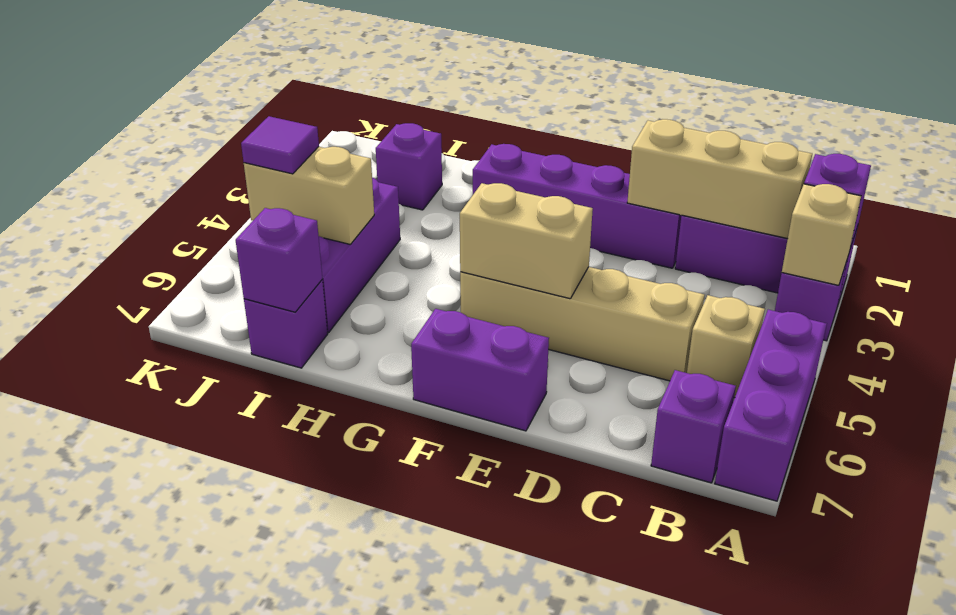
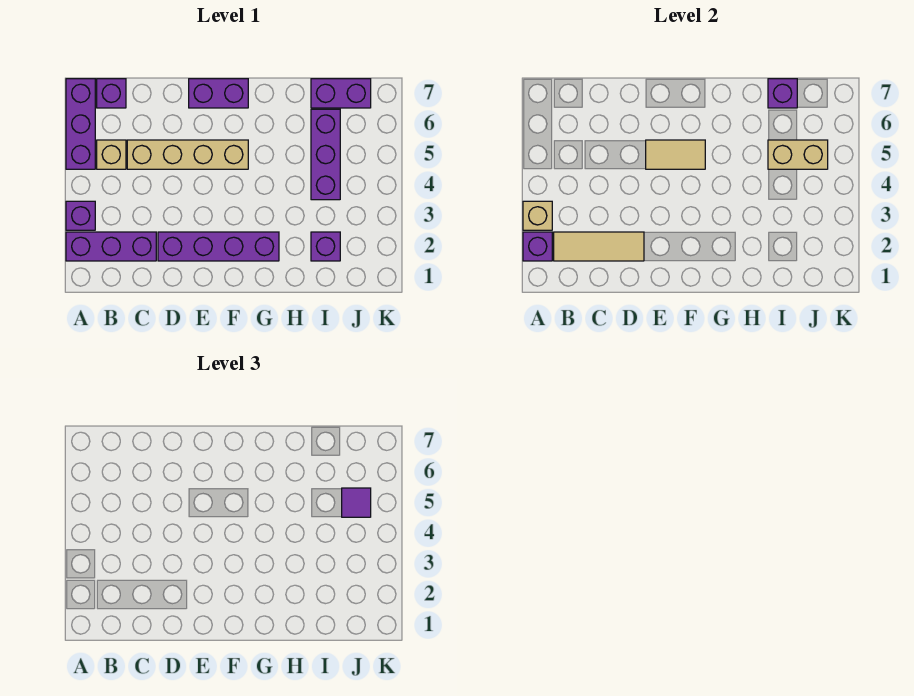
tan brick B2:D2 level 2 -> tan tile B2:D2 level 2
tan brick E5:F5 level 2 -> tan tile E5:F5 level 2
purple brick I7 level 1 -> purple brick I7:J7 level 1

